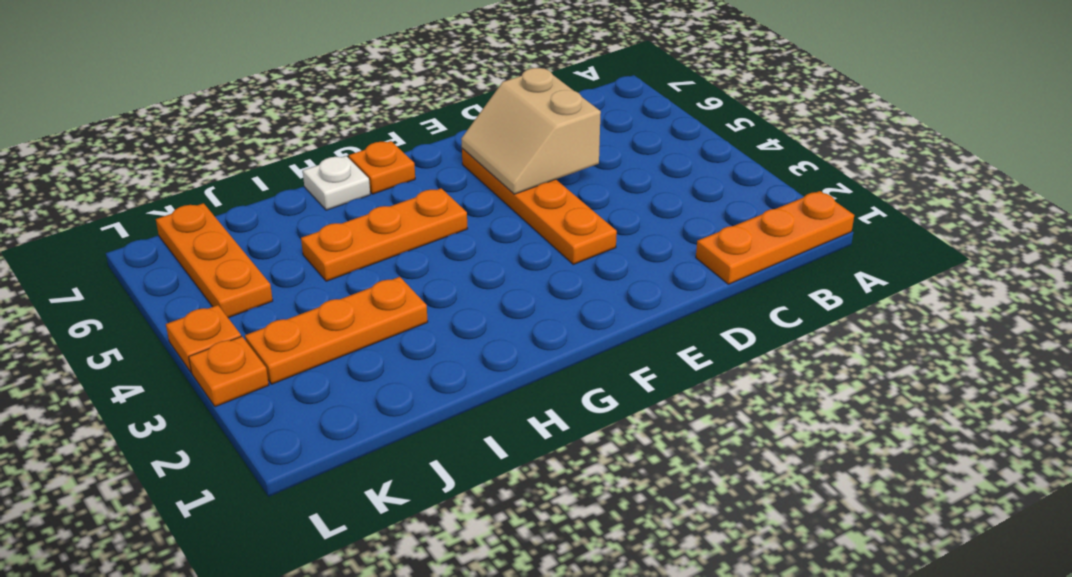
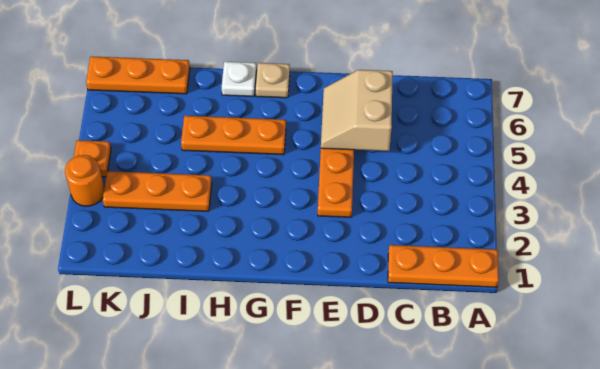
orange plate G7 level 1 -> tan plate G7 level 1
orange plate K5:K7 level 1 -> orange plate J7:L7 level 1
orange plate L3 level 1 -> orange round brick L3 level 1

